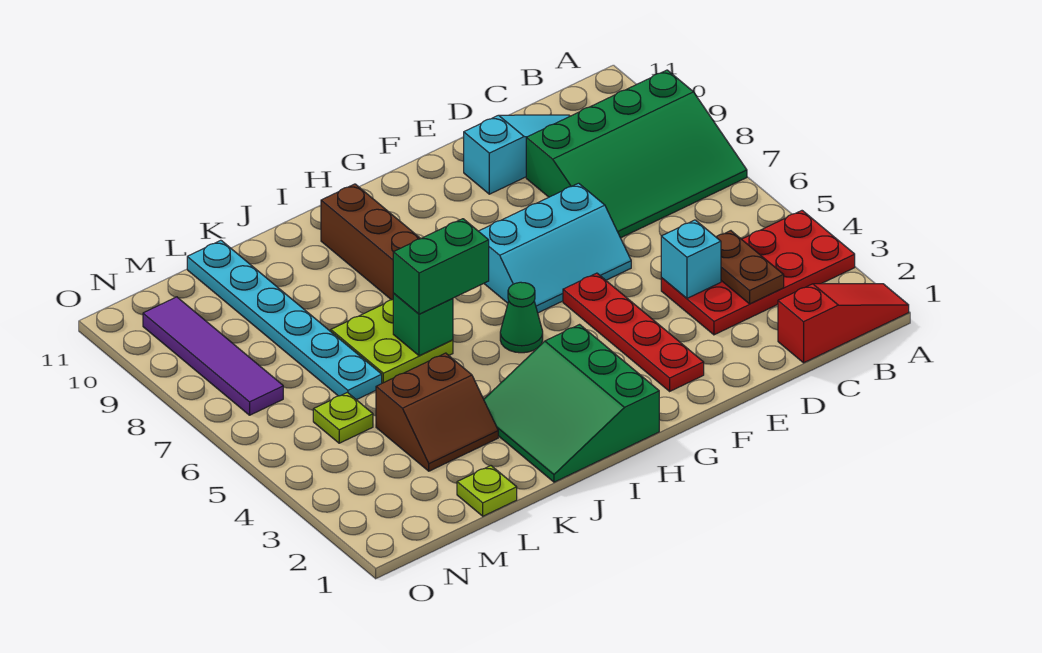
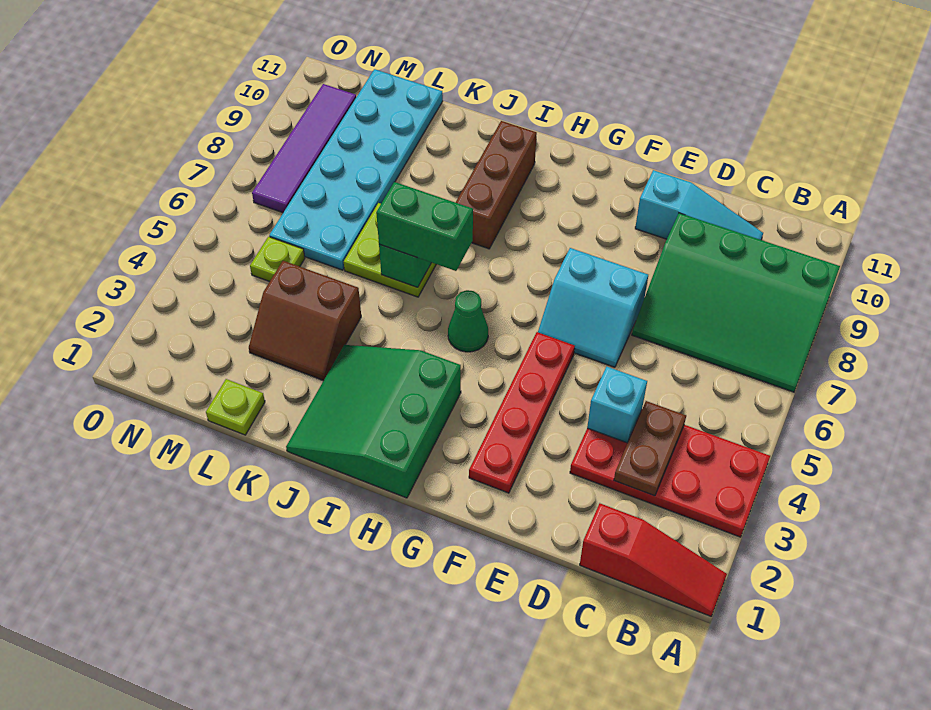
cyan slope E6:G7 level 1 top 7 -> cyan slope E6:F7 level 1 top 7
cyan plate L6:L11 level 1 -> cyan plate L6:M11 level 1

